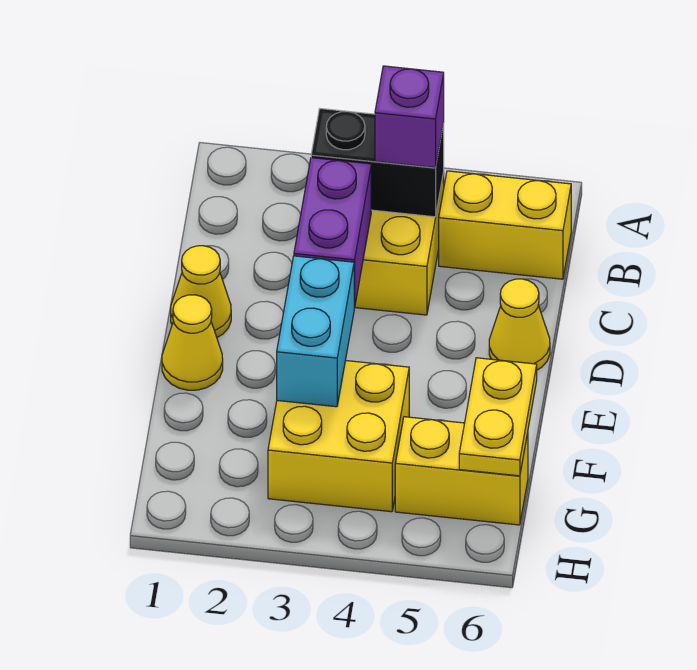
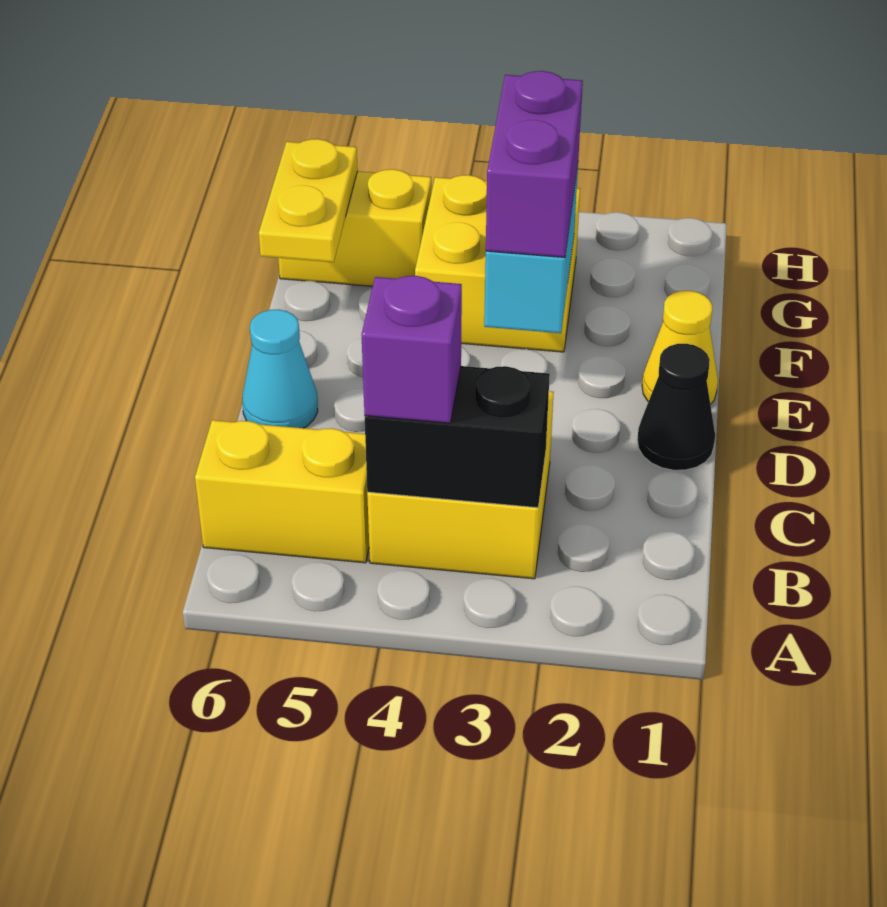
purple brick C3:D3 level 2 -> purple brick E3:F3 level 3
yellow cone D1 level 1 -> black cone D1 level 1
yellow cone D6 level 1 -> cyan cone D6 level 1

